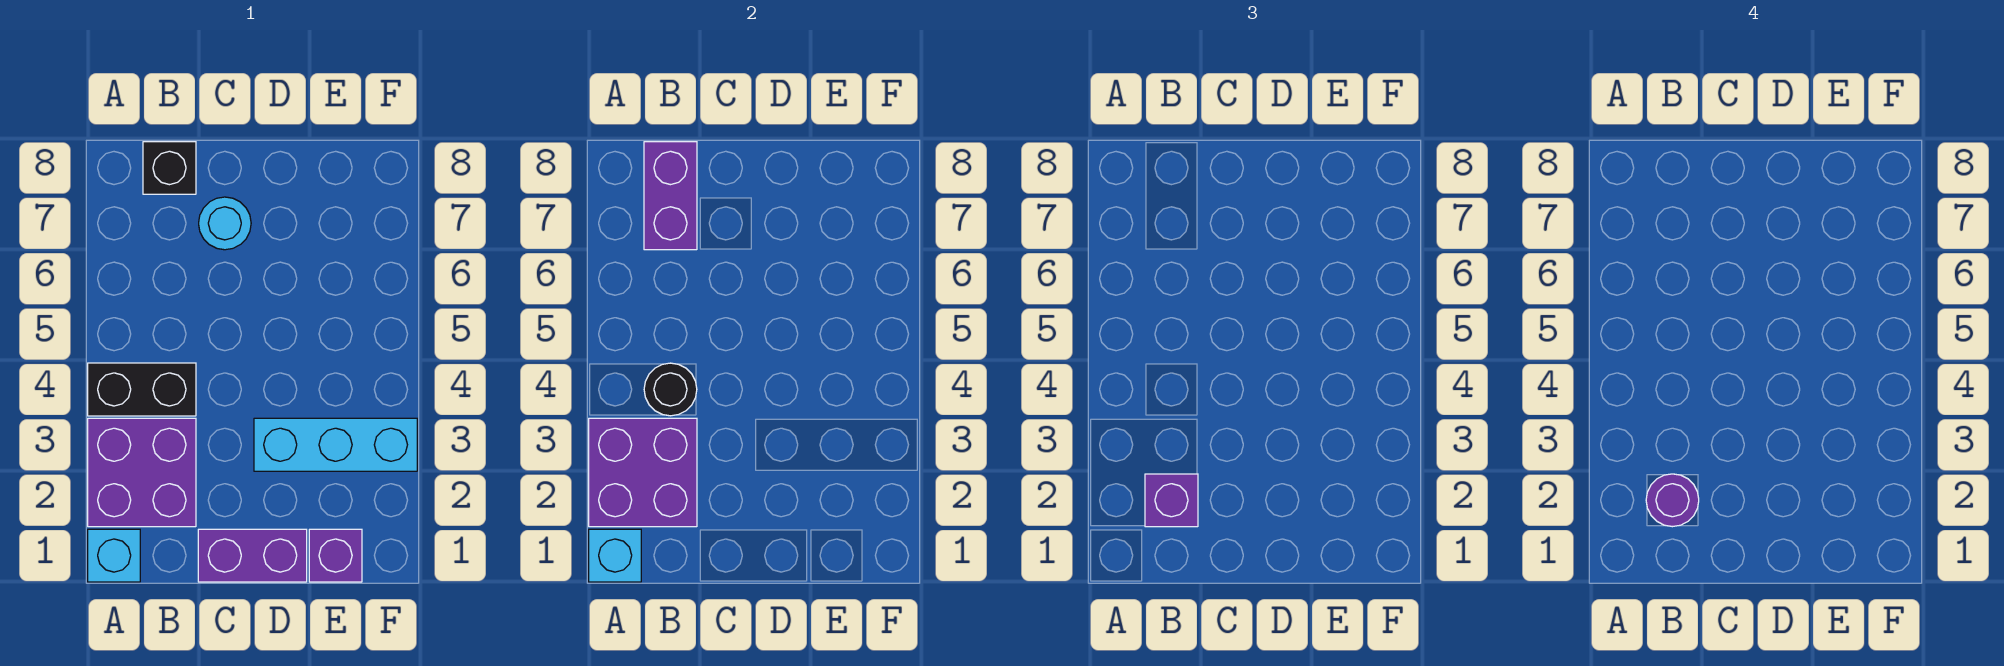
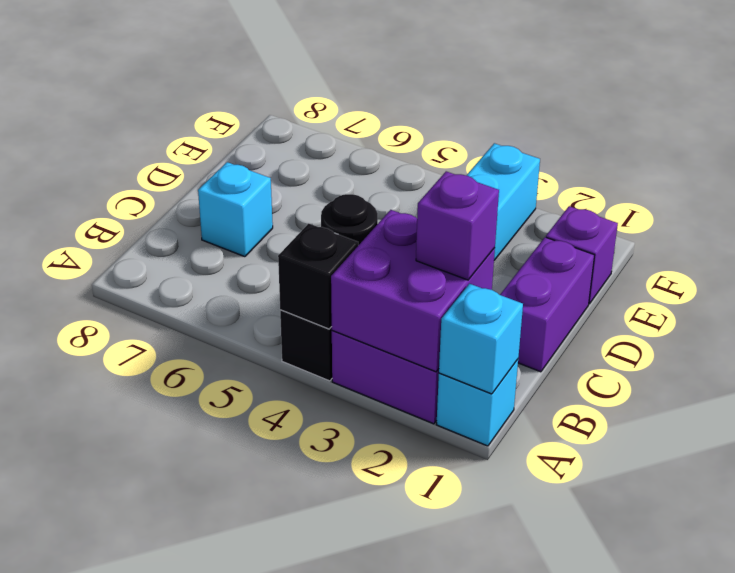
purple round brick B2 level 4 -> none
purple brick B7:B8 level 2 -> none
black brick B8 level 1 -> black brick A4 level 2
cyan round brick C7 level 1 -> cyan brick C7 level 1

